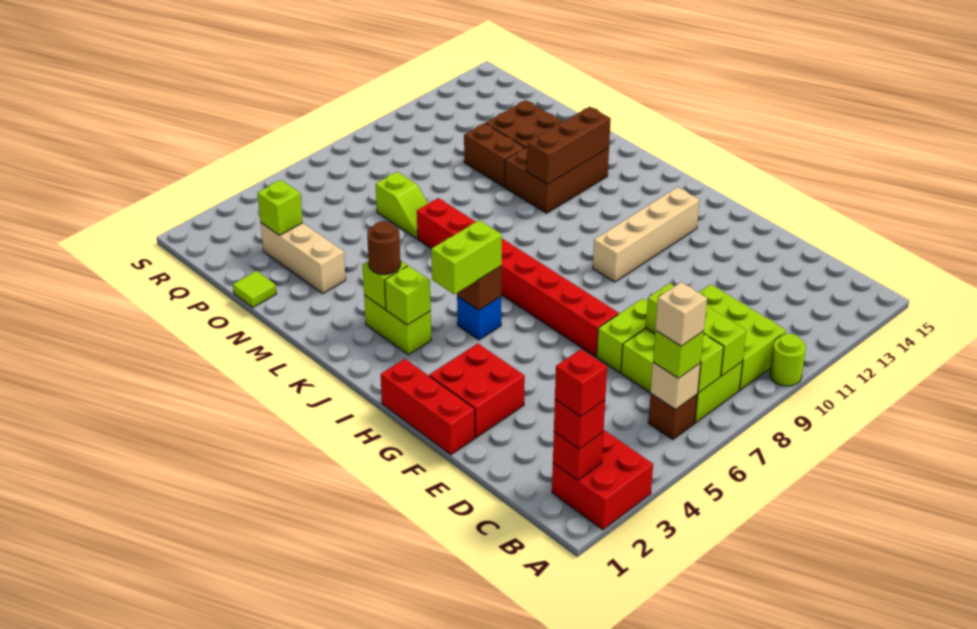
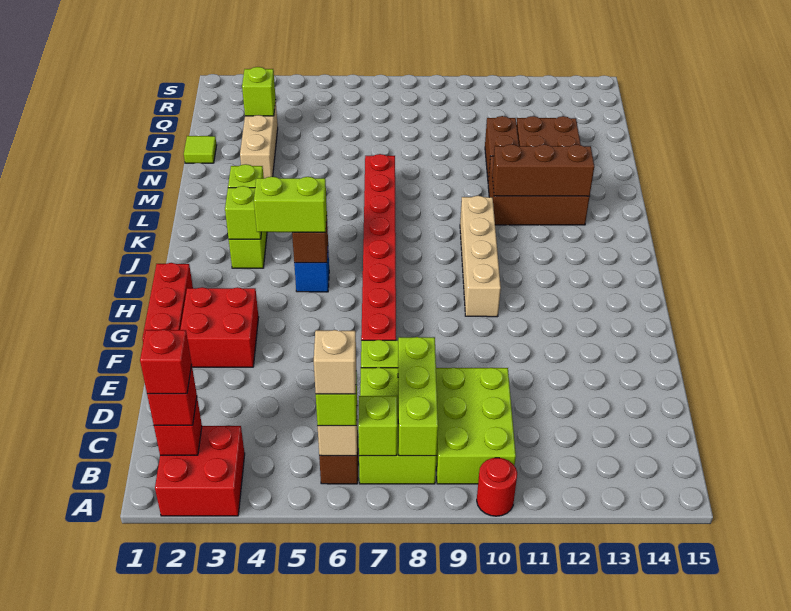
lime round brick A10 level 1 -> red round brick A10 level 1
tan brick H10:H13 level 1 -> tan brick H10:K10 level 1
brown round brick K3 level 3 -> none
lime slope N7:O7 level 1 top O -> none

